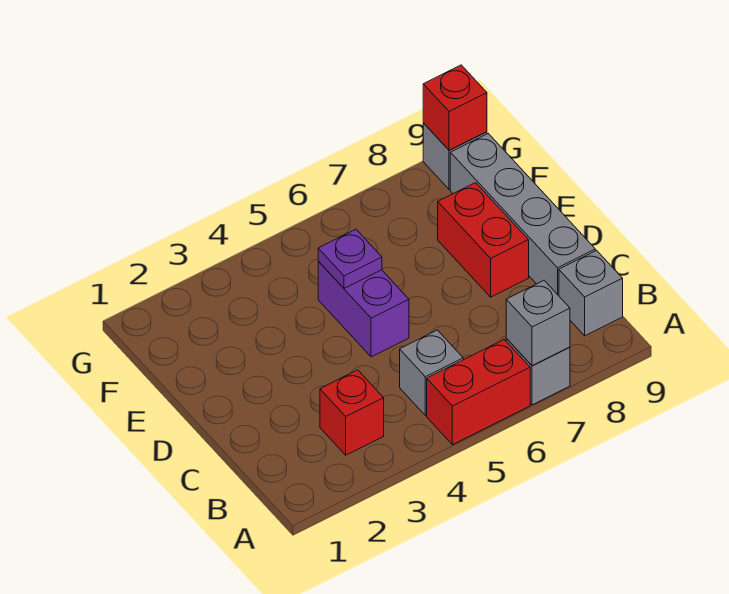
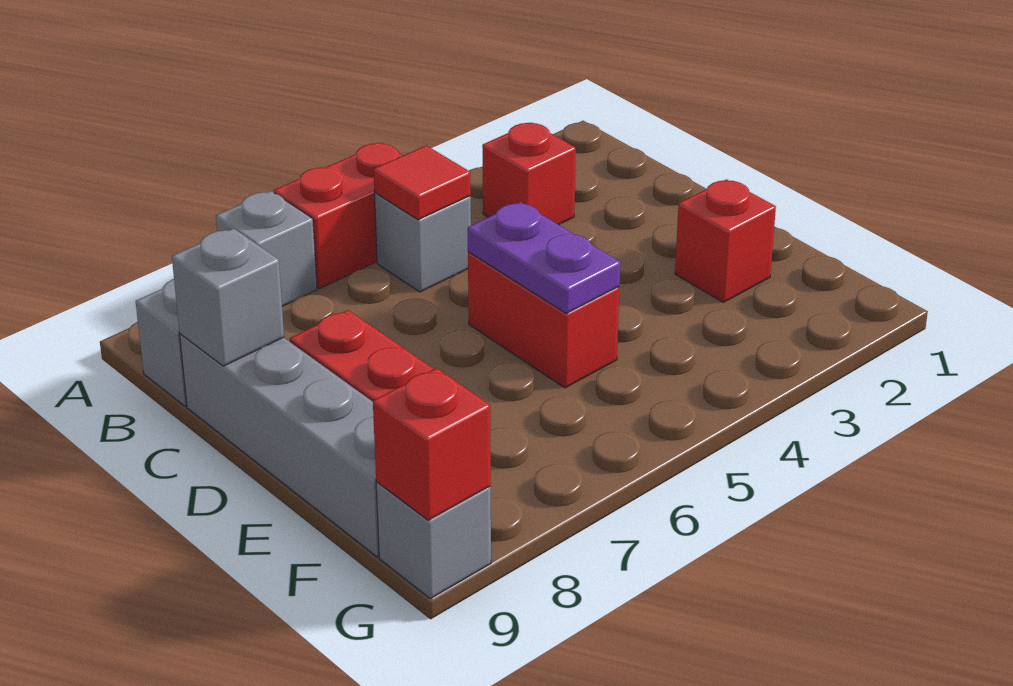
grey brick A7 level 2 -> grey brick C9 level 2
none -> red tile B5 level 2
purple brick D5:E5 level 1 -> red brick D5:E5 level 1
none -> red brick E2 level 1
purple plate E5 level 2 -> purple plate D5:E5 level 2

